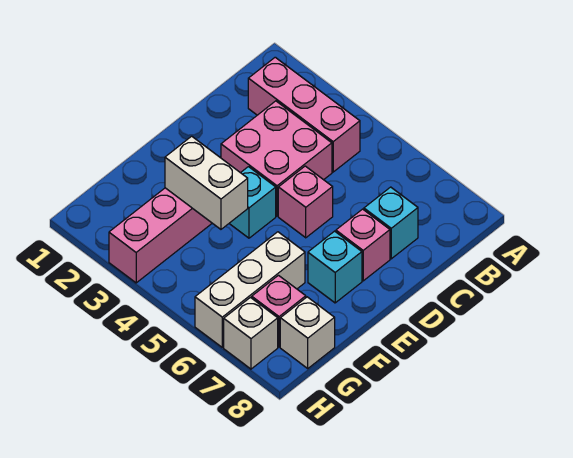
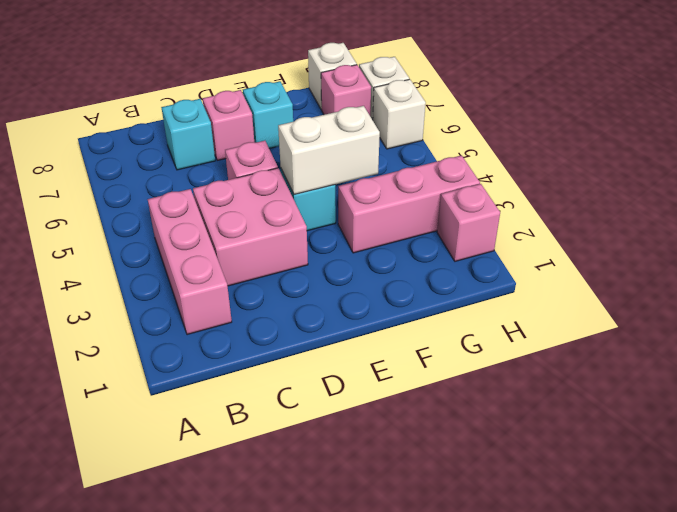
white brick F3:F4 level 2 -> white brick E4:F4 level 2
white brick F6:H6 level 1 -> white brick H6 level 1
none -> pink brick H2 level 1

